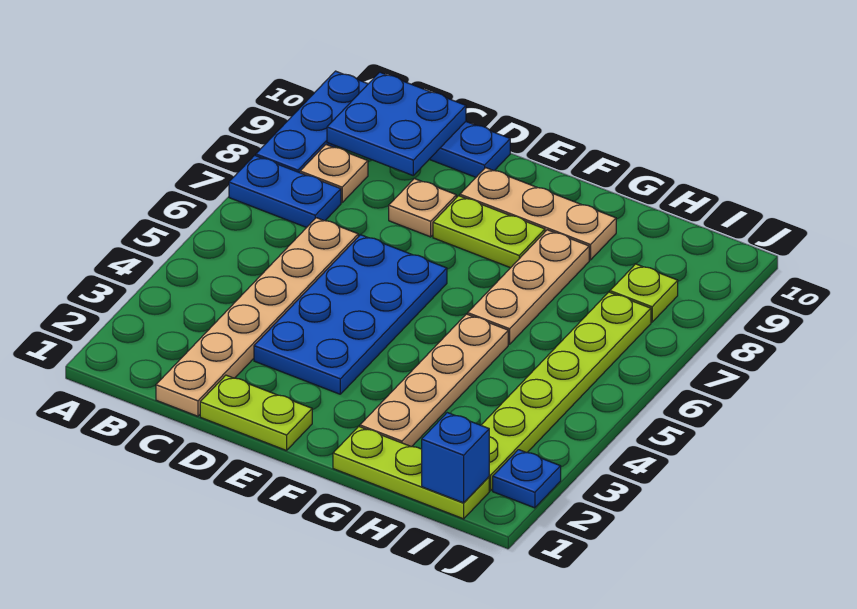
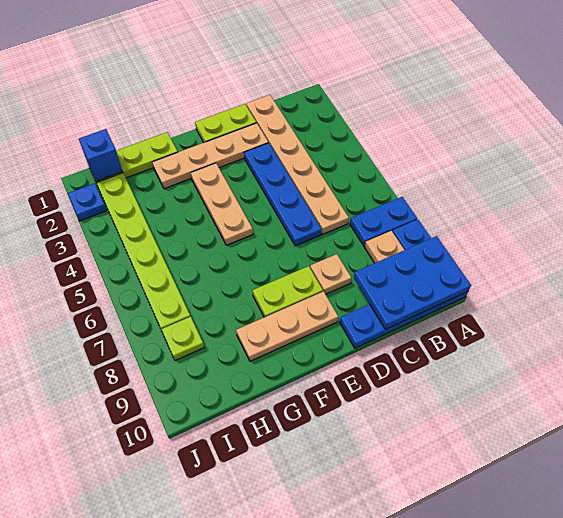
blue plate B9:C10 level 2 -> blue plate A9:C10 level 2
blue plate D3:E6 level 1 -> blue plate D3:D6 level 1
tan plate G2:G5 level 1 -> tan plate D2:G2 level 1
tan plate G6:G8 level 1 -> tan plate F3:F5 level 1

